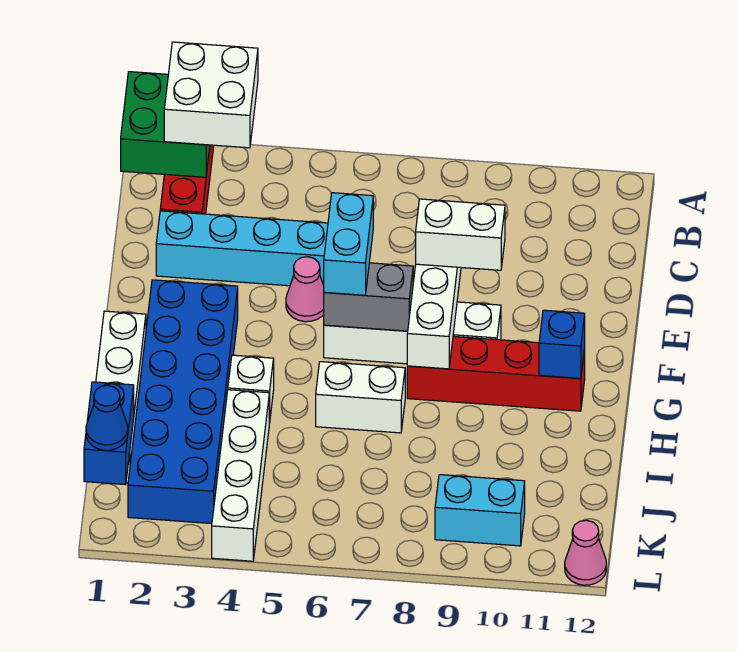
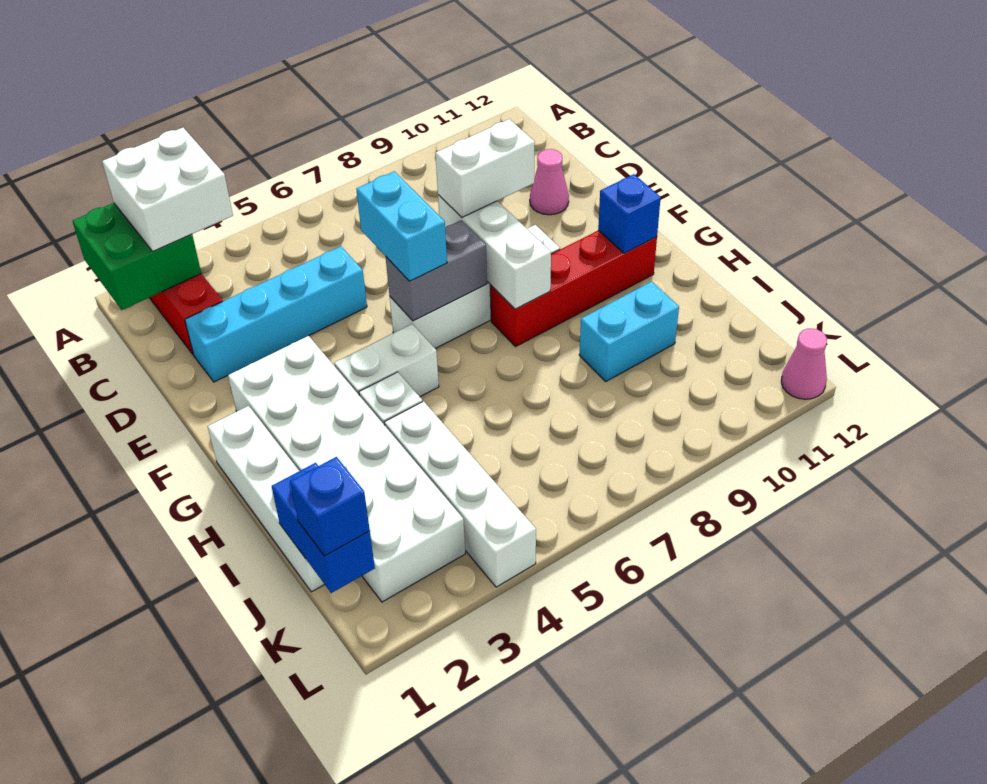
pink cone E5 level 1 -> pink cone D11 level 1
blue brick F2:K3 level 1 -> white brick F2:K3 level 1
white brick H6:H7 level 1 -> white brick G4:G5 level 1
blue cone K1 level 3 -> blue brick K1 level 3
cyan brick K9:K10 level 1 -> cyan brick I9:I10 level 1

